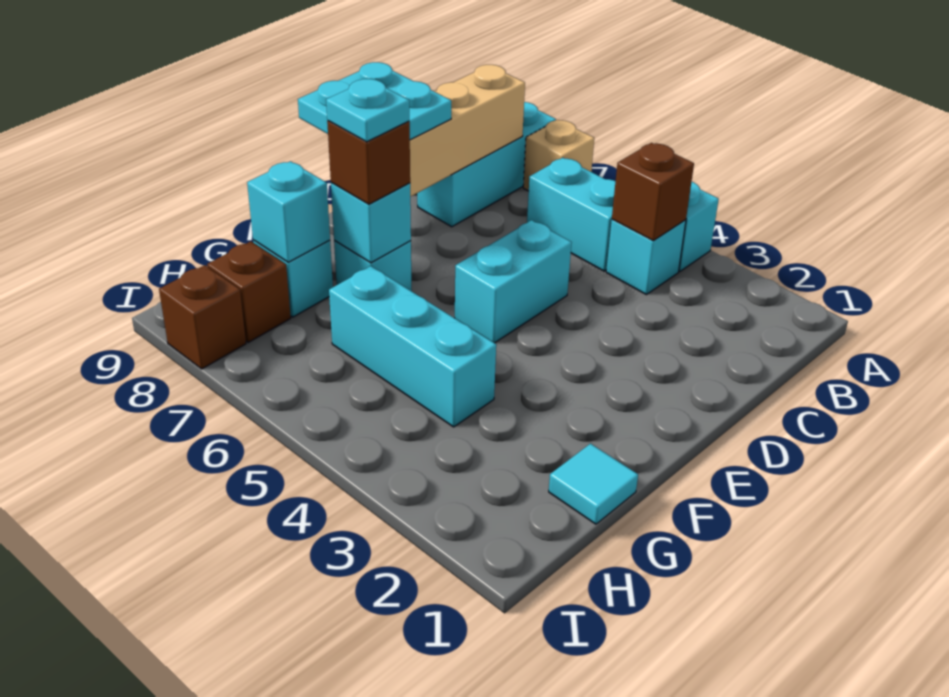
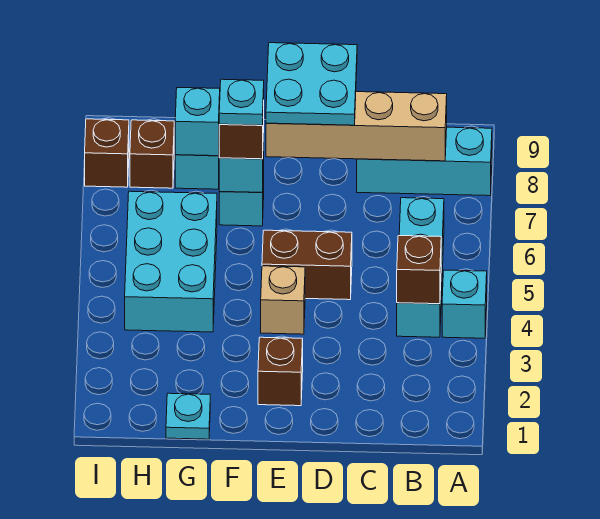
tan brick A7 level 1 -> tan brick E4 level 1
cyan brick D5:E5 level 1 -> brown brick D5:E5 level 1
none -> brown brick E2 level 1
cyan tile G1 level 1 -> cyan plate G1 level 1
cyan brick G4:G6 level 1 -> cyan brick G4:H6 level 1

